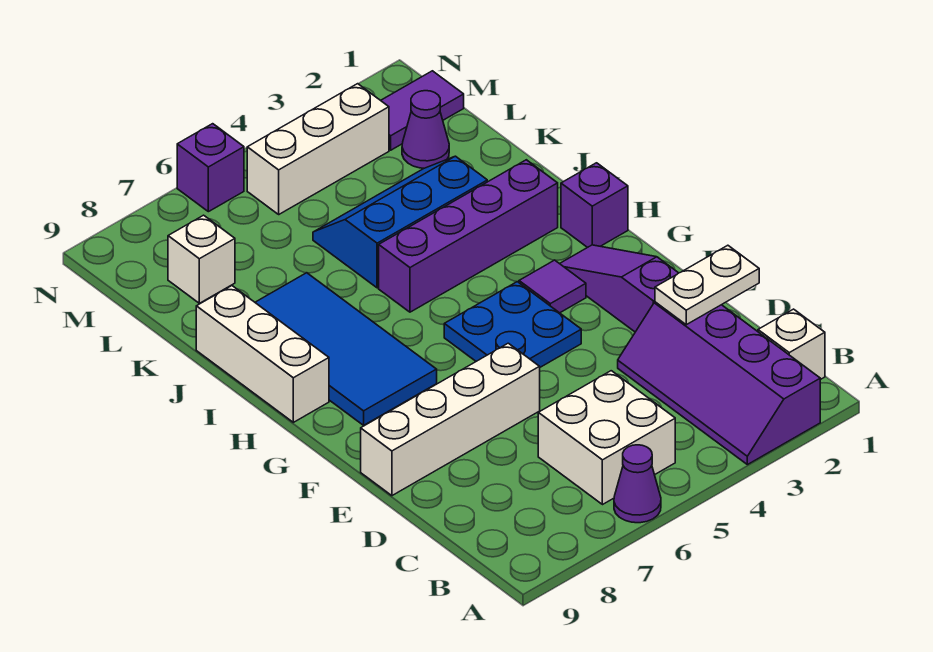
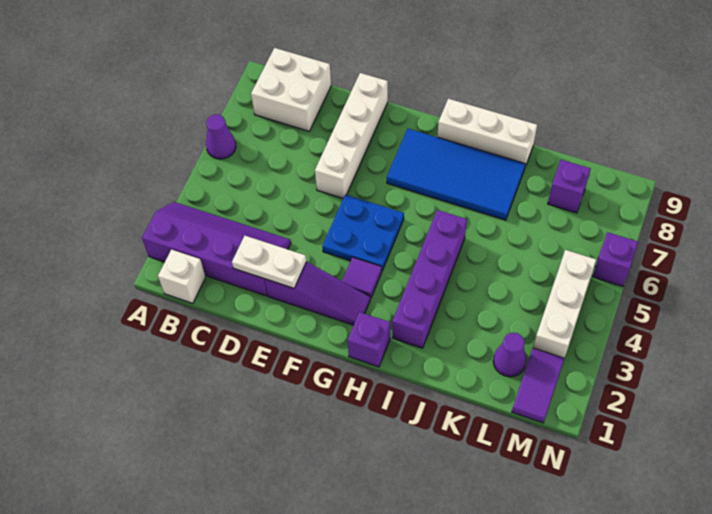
white brick B5:C6 level 1 -> white brick B8:C9 level 1
white plate D1:D2 level 2 -> white plate D2:E2 level 2
blue slope J3:K5 level 1 top J -> none
white brick L8 level 1 -> purple brick L8 level 1

